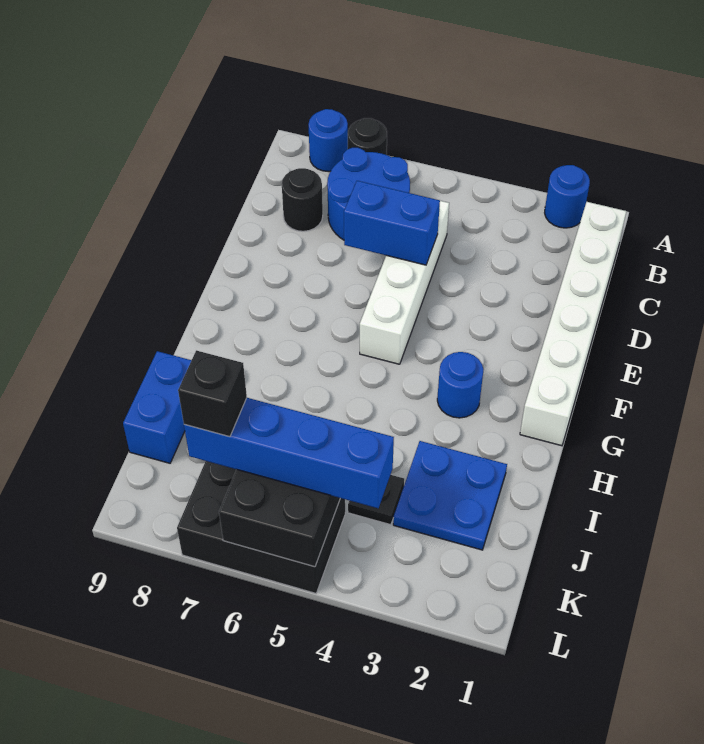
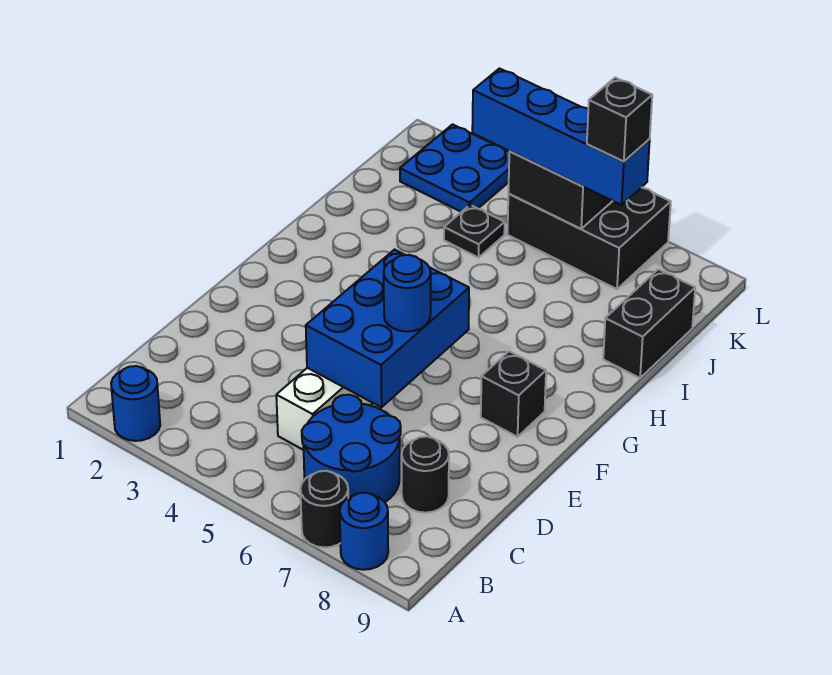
white brick B1:G1 level 1 -> none
blue brick D5:D6 level 2 -> blue brick D5:F6 level 2
none -> black brick F8 level 1
blue round brick G3 level 1 -> blue round brick E6 level 3
blue plate I2:J3 level 1 -> blue plate K2:L3 level 1
blue brick I9:J9 level 1 -> black brick I9:J9 level 1

